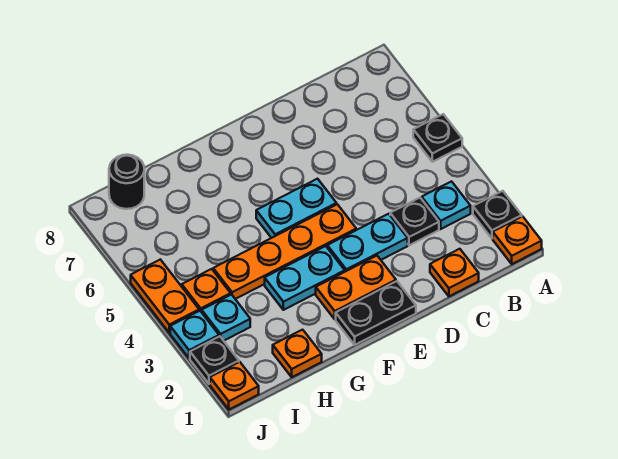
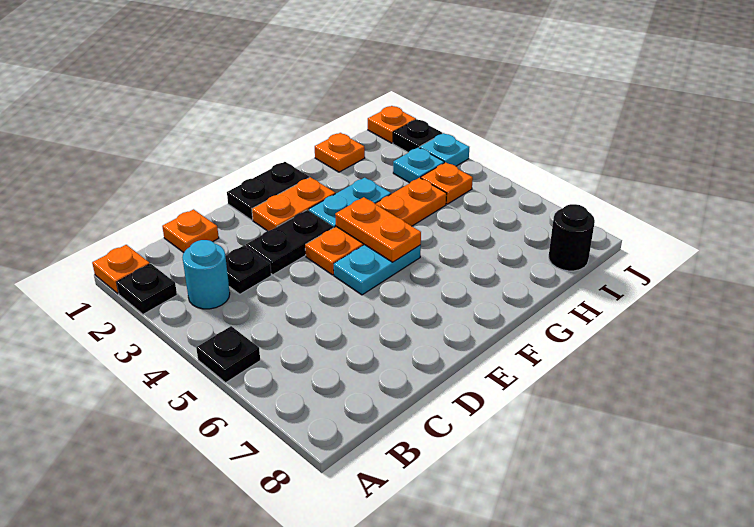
cyan plate B3 level 1 -> cyan round brick B3 level 1
cyan plate D3:E3 level 1 -> black plate D3:E3 level 1
orange plate J4:J5 level 1 -> orange plate F4:F5 level 2

